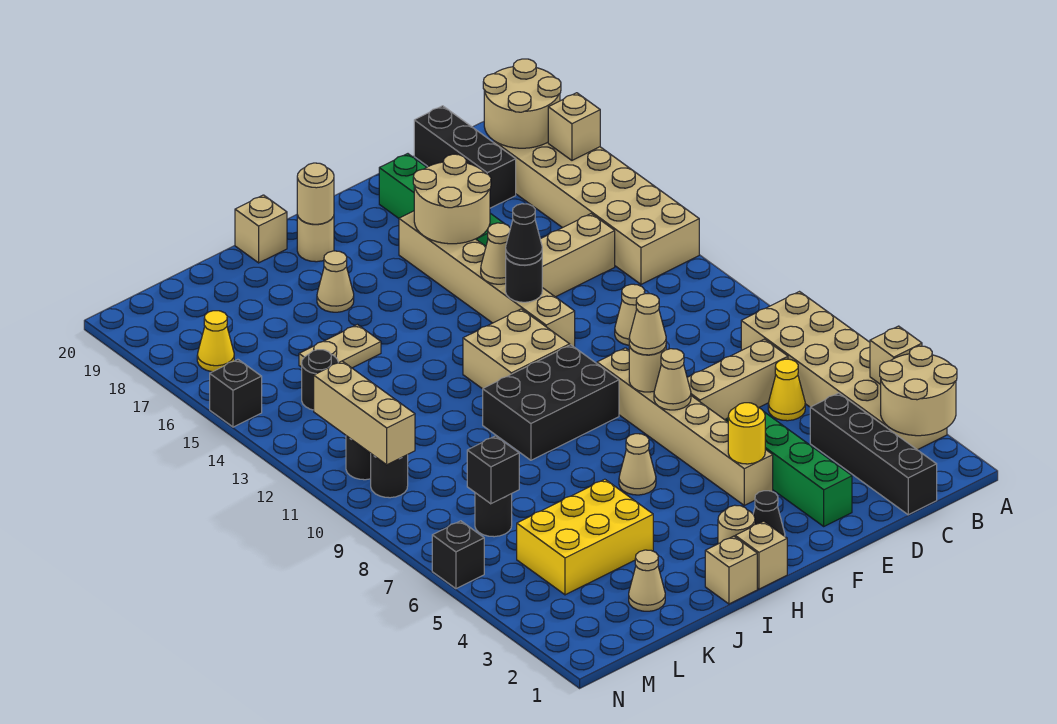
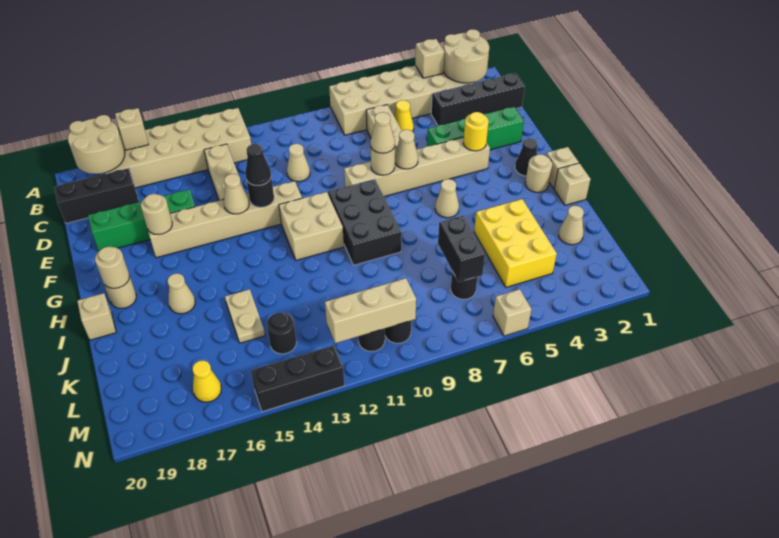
tan round brick E16:F17 level 2 -> tan round brick F17 level 2
black brick L7 level 2 -> black brick K7:L7 level 2
black brick N6 level 1 -> tan brick N6 level 1
black brick N15 level 1 -> black brick N13:N15 level 1

